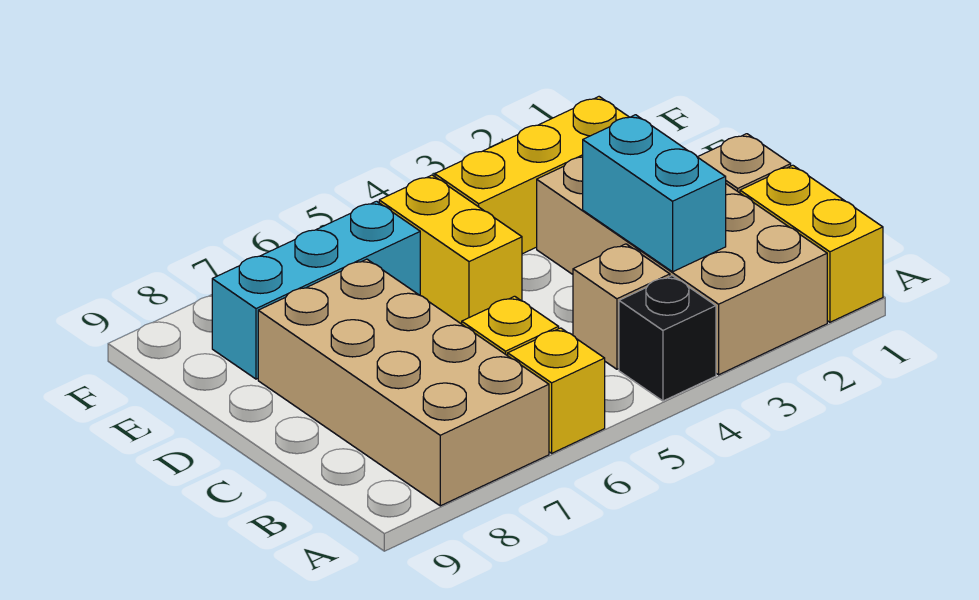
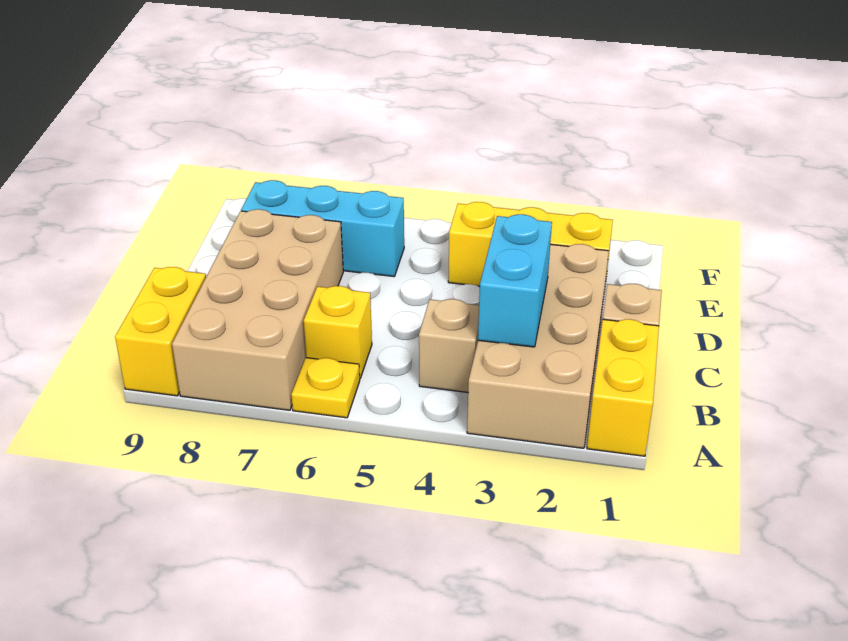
black brick A4 level 1 -> none
yellow brick A6 level 1 -> yellow plate A6 level 1
yellow brick D5:E5 level 1 -> yellow brick A9:B9 level 1

